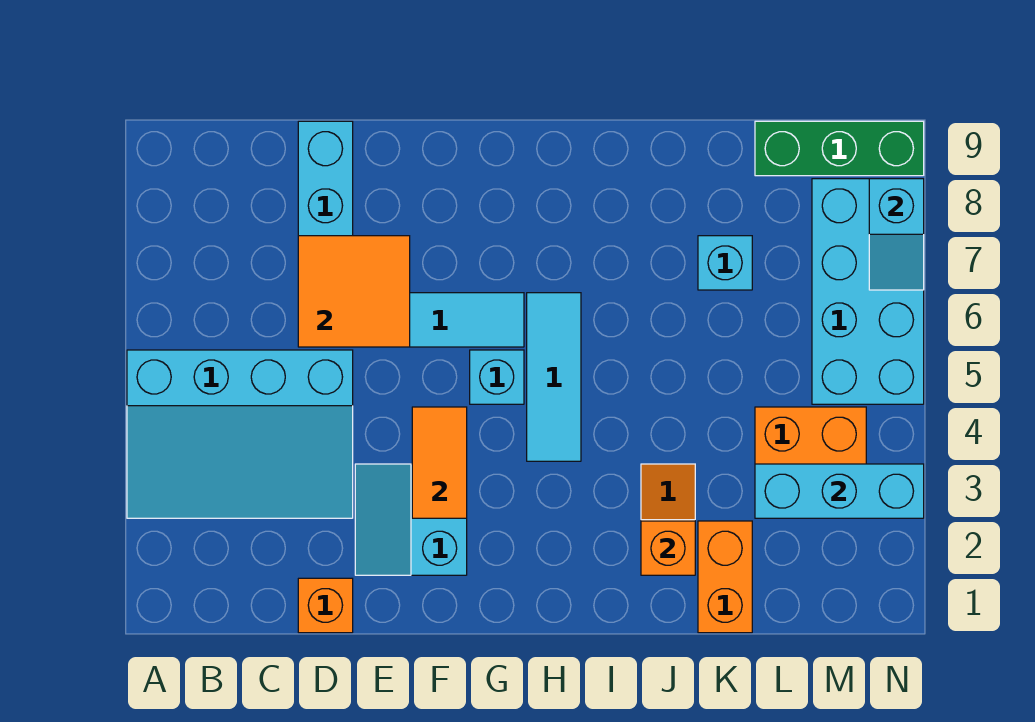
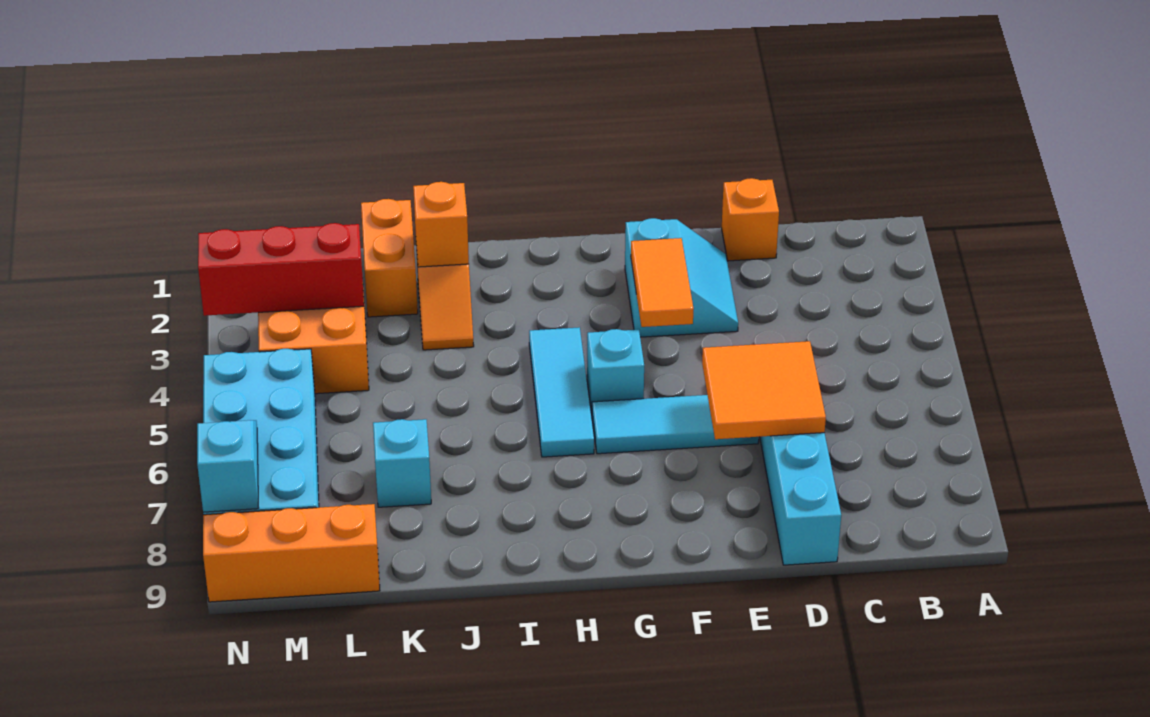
cyan slope A3:D5 level 1 top 5 -> none
cyan brick L3:N3 level 2 -> red brick L3:N3 level 2
green brick L9:N9 level 1 -> orange brick L9:N9 level 1

